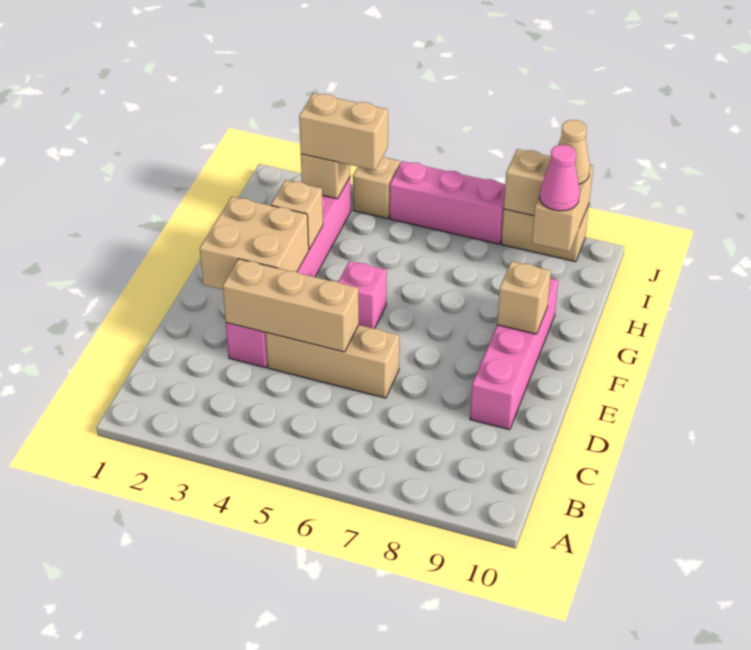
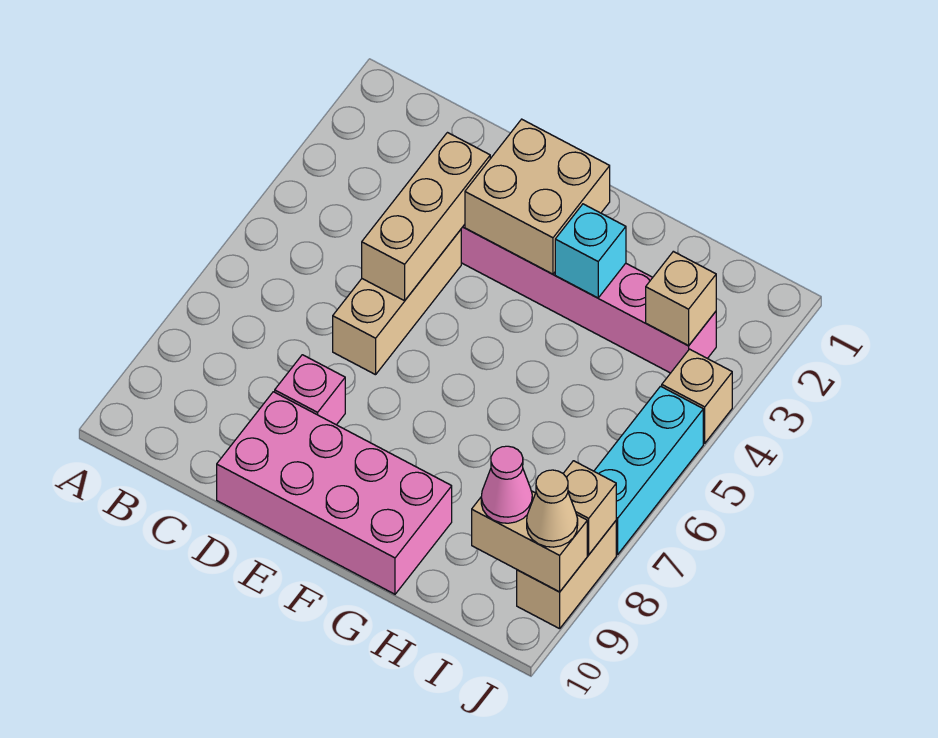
pink brick D9:G9 level 1 -> pink brick D9:G10 level 1
pink brick F5 level 1 -> pink brick D8 level 1
tan brick F9 level 2 -> none
tan brick G3 level 2 -> cyan brick G3 level 2
tan brick I3:I4 level 3 -> none
pink brick J5:J7 level 1 -> cyan brick J5:J7 level 1

